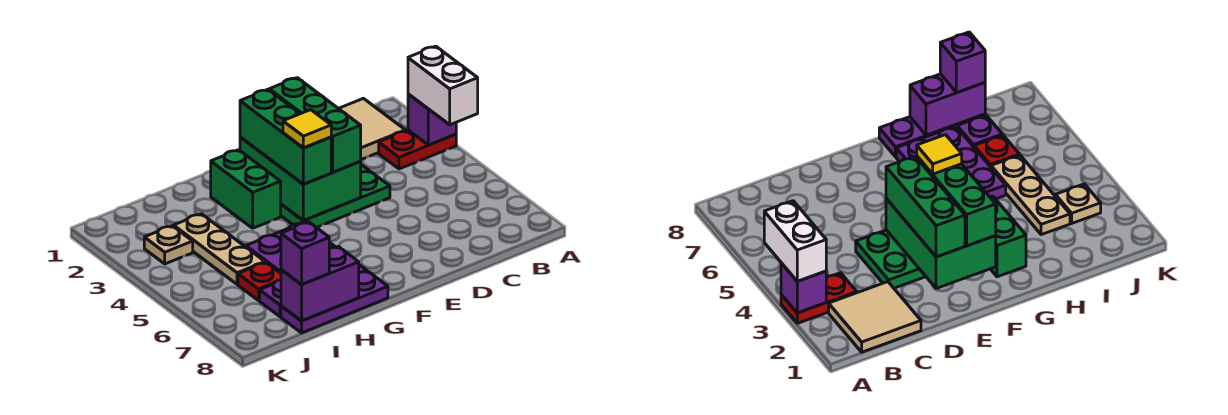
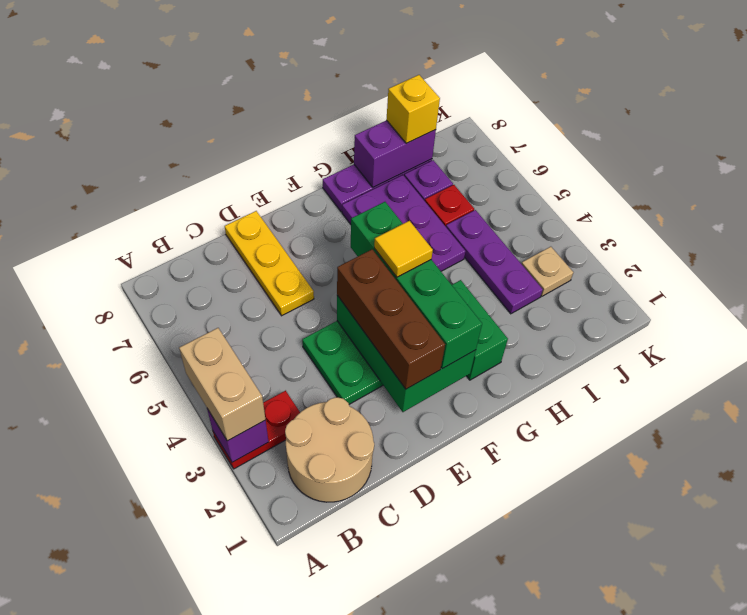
white brick A3:A4 level 3 -> tan brick A3:A4 level 3
tan tile B1:C2 level 1 -> tan round brick B1:C2 level 1
none -> yellow plate D6:D8 level 1
green brick E2:E4 level 3 -> brown brick E2:E4 level 3
green brick F2:F4 level 3 -> green brick F2:F5 level 3
tan plate I3:I5 level 1 -> purple plate I3:I5 level 1
purple brick I8 level 3 -> yellow brick I8 level 3

